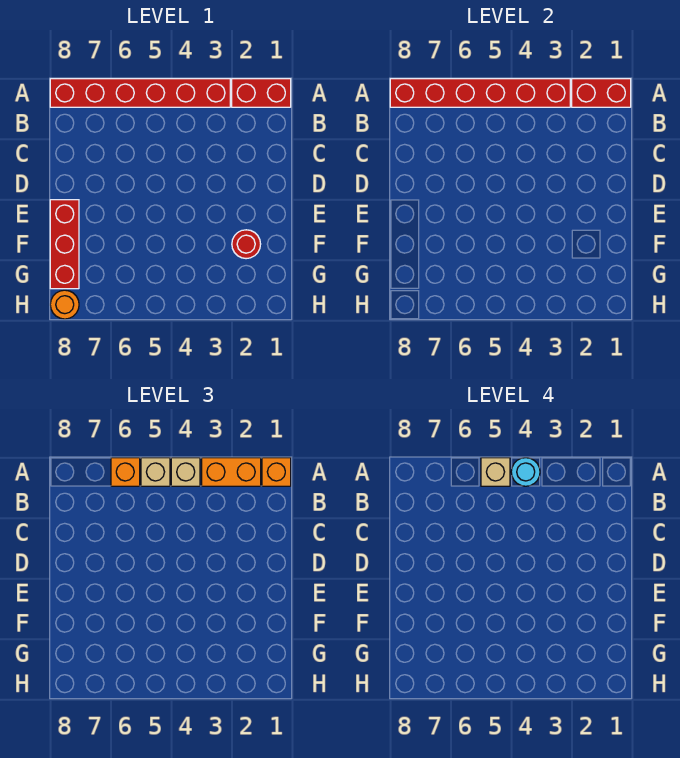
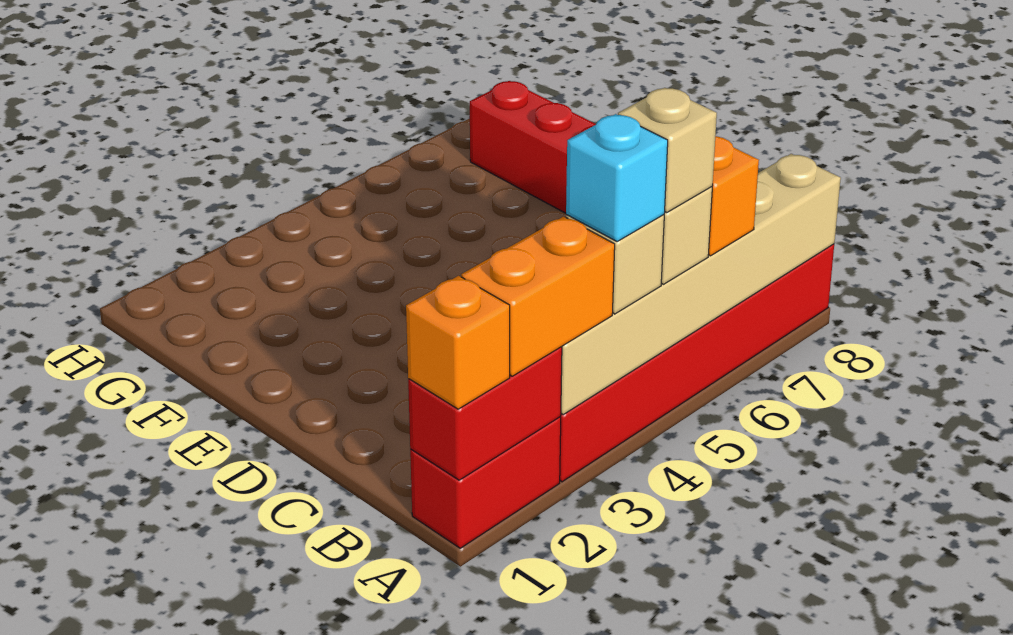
red brick A3:A8 level 2 -> tan brick A3:A8 level 2
cyan round brick A4 level 4 -> cyan brick A4 level 4
red round brick F2 level 1 -> none
orange round brick H8 level 1 -> none

